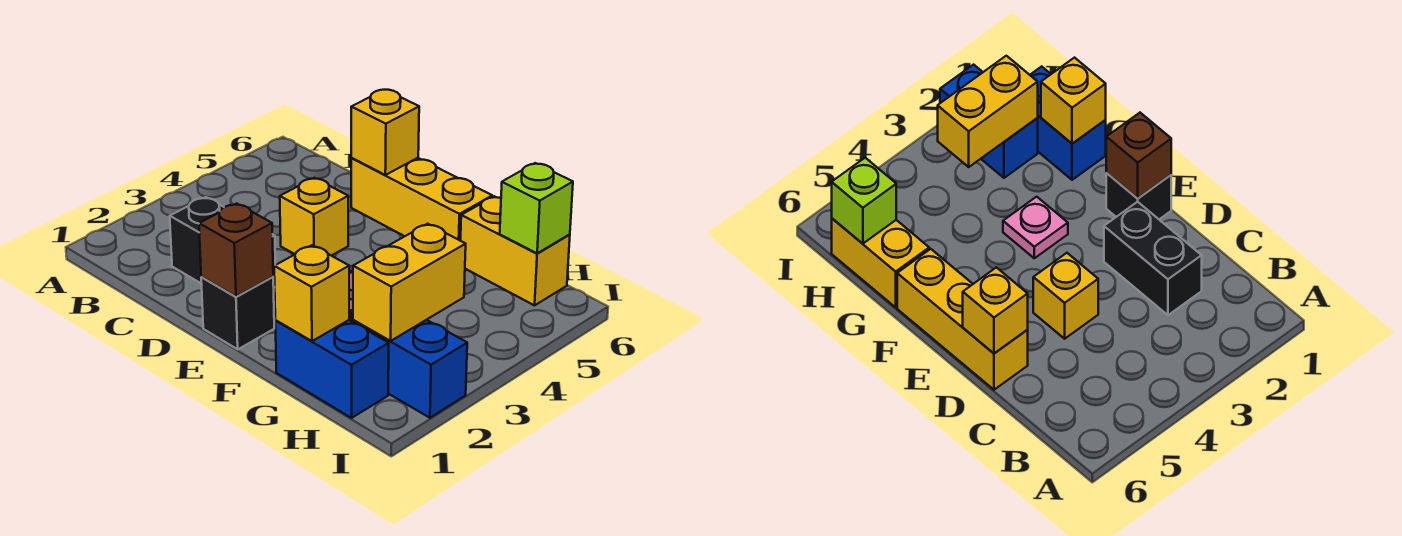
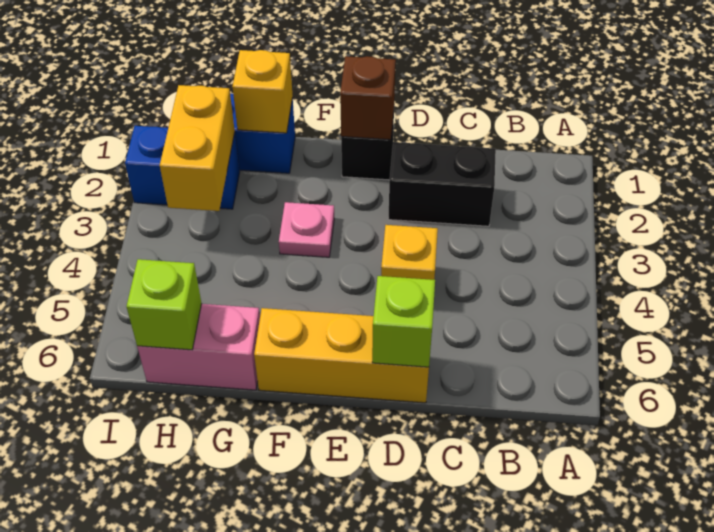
yellow brick D6 level 2 -> lime brick D6 level 2
yellow brick G6:H6 level 1 -> pink brick G6:H6 level 1

